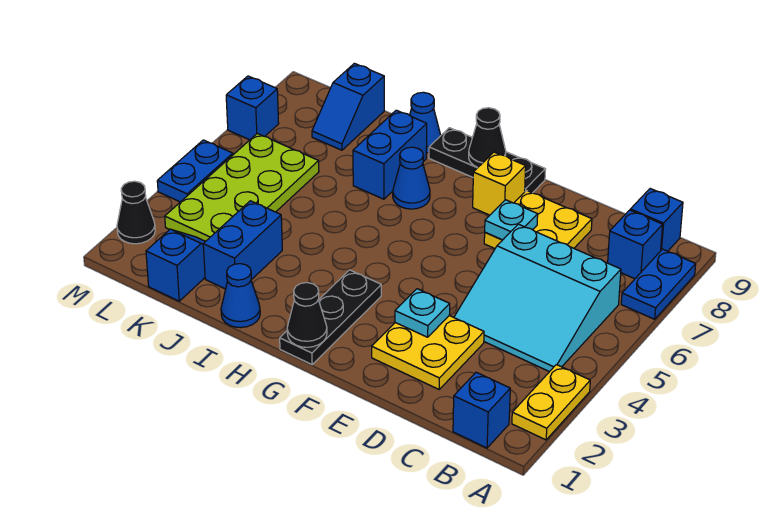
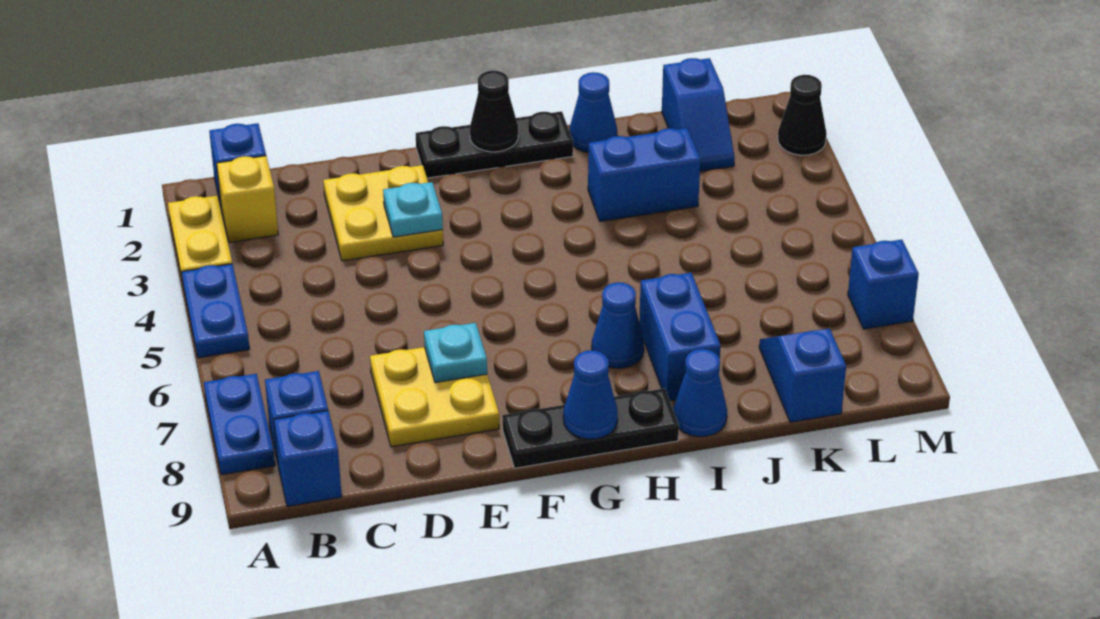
cyan slope B4:D6 level 1 top 6 -> none
yellow brick F8 level 1 -> yellow brick B2 level 1
black plate G1:G3 level 1 -> black plate F1:H1 level 1
black cone G9 level 2 -> blue cone G9 level 2
blue brick J2:J3 level 1 -> blue brick I3:J3 level 1
lime plate K3:L6 level 1 -> none
blue plate M4:M5 level 1 -> blue plate A4:A5 level 1

